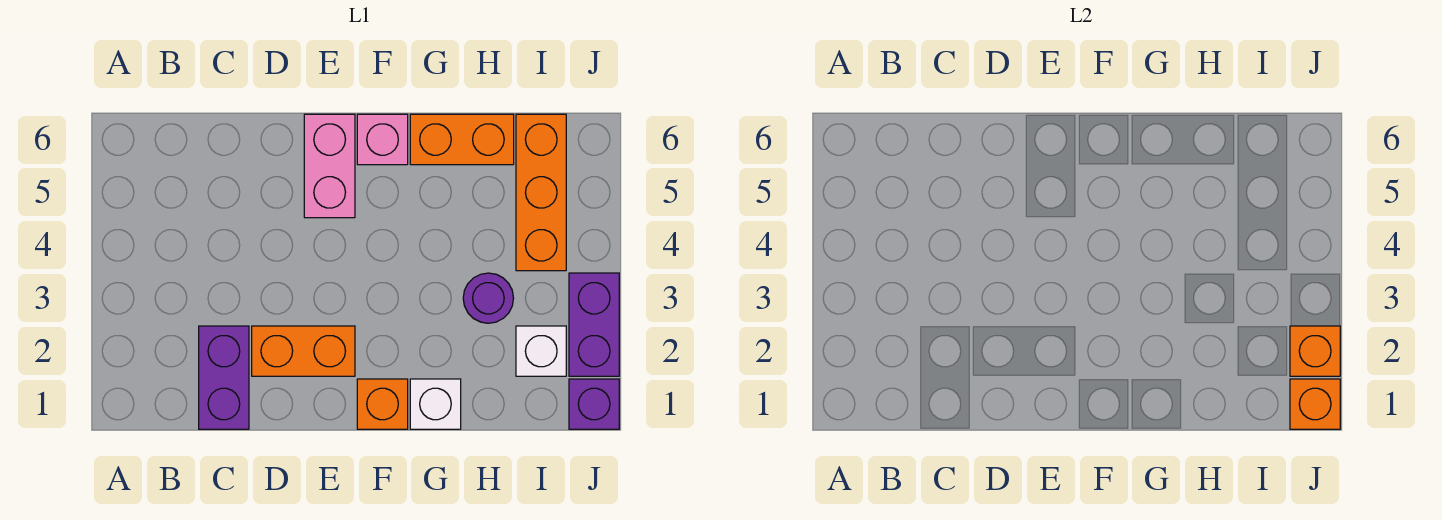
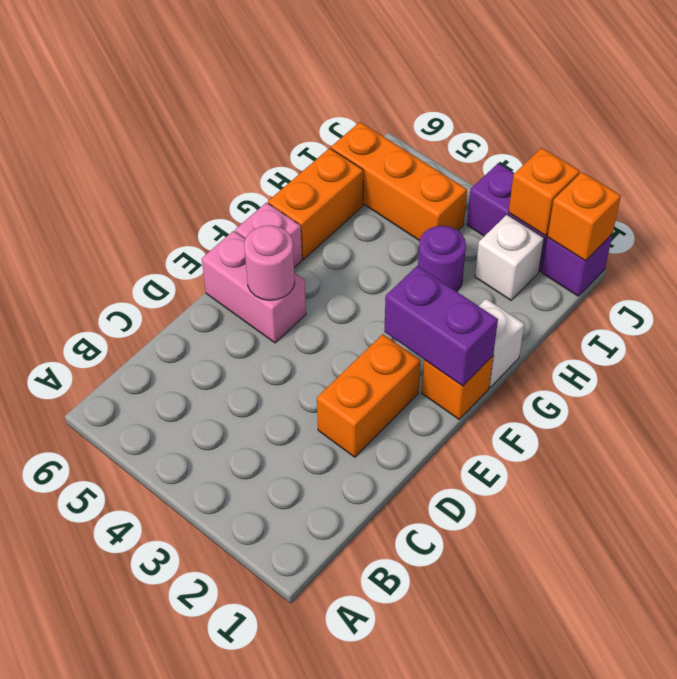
purple brick C1:C2 level 1 -> purple brick F1:F2 level 2
none -> pink round brick E5 level 2

